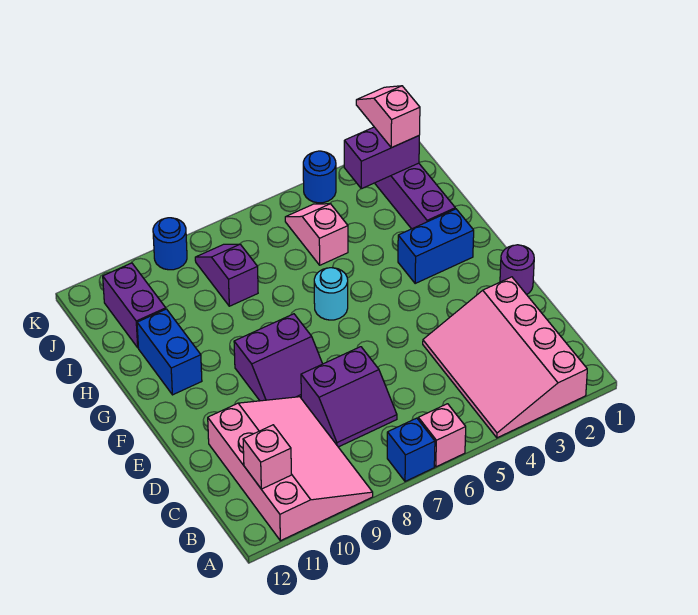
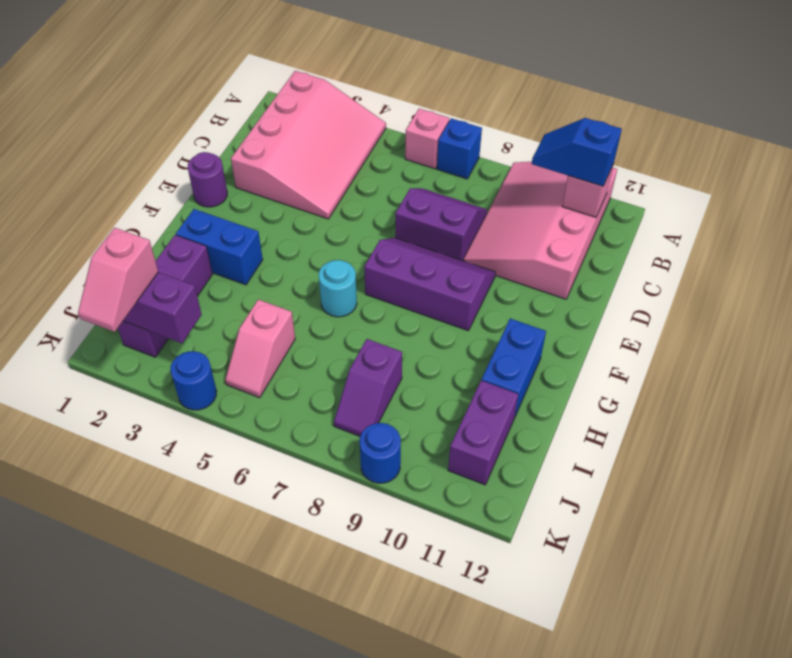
none -> blue slope B10:B11 level 3 top 11
purple slope E8:F9 level 1 top F -> purple slope E7:F9 level 1 top F

